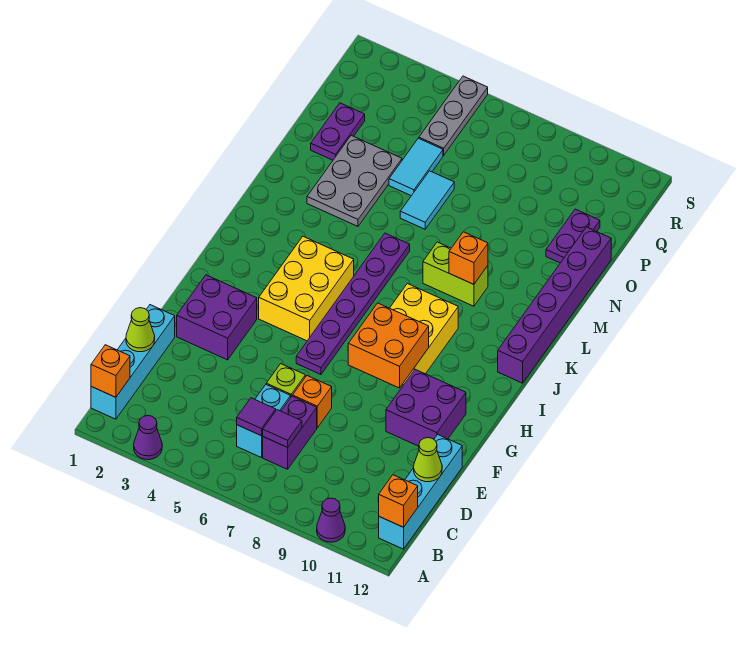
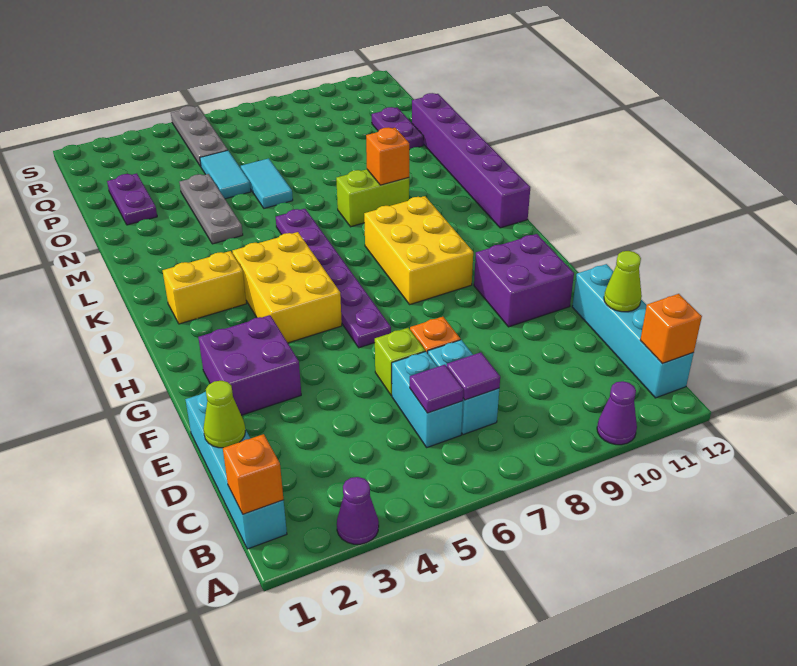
purple brick C7:D7 level 1 -> cyan brick C7:D7 level 1
orange brick G8:H9 level 2 -> none
none -> yellow brick J2:J3 level 1
grey plate M3:O4 level 1 -> grey plate M4:O4 level 1

